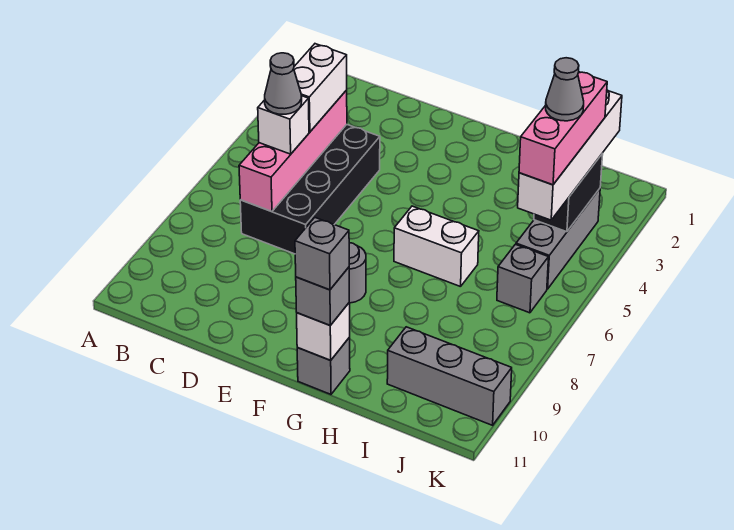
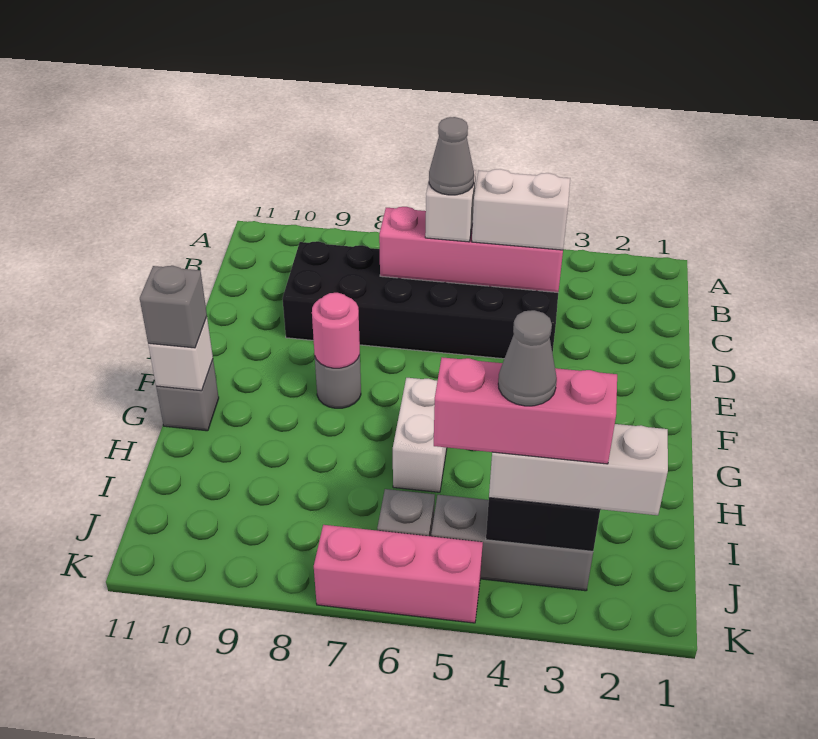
black brick C4:D7 level 1 -> black brick C4:D9 level 1
none -> pink round brick F8 level 2
grey brick G11 level 4 -> none
grey brick I10:K10 level 1 -> none
white brick J2:J5 level 3 -> white brick J2:J4 level 3
none -> pink brick K5:K7 level 1

